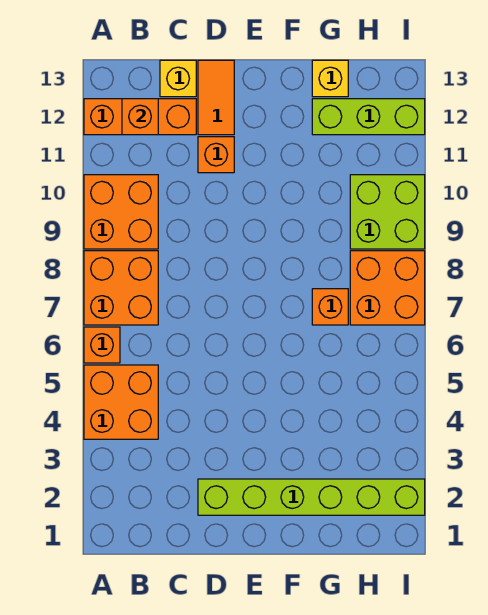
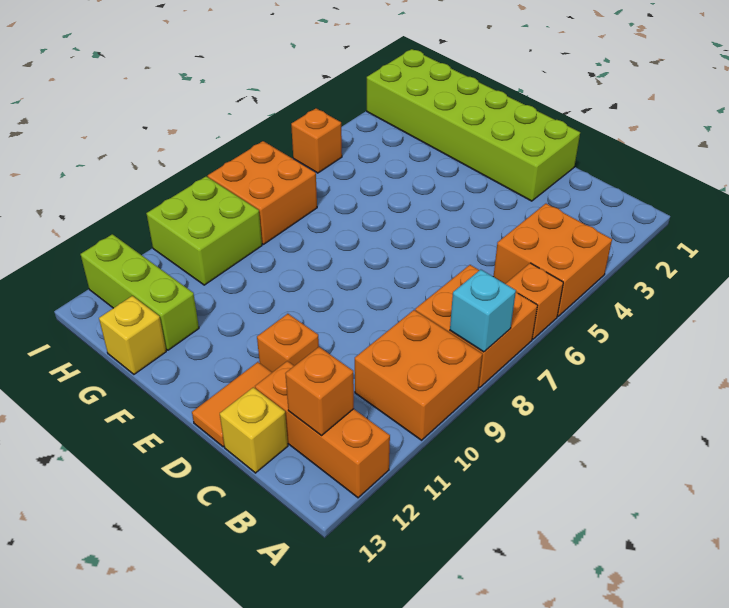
none -> cyan brick A8 level 2
lime brick D2:I2 level 1 -> lime brick D1:I2 level 1
orange brick G7 level 1 -> orange brick I5 level 1

